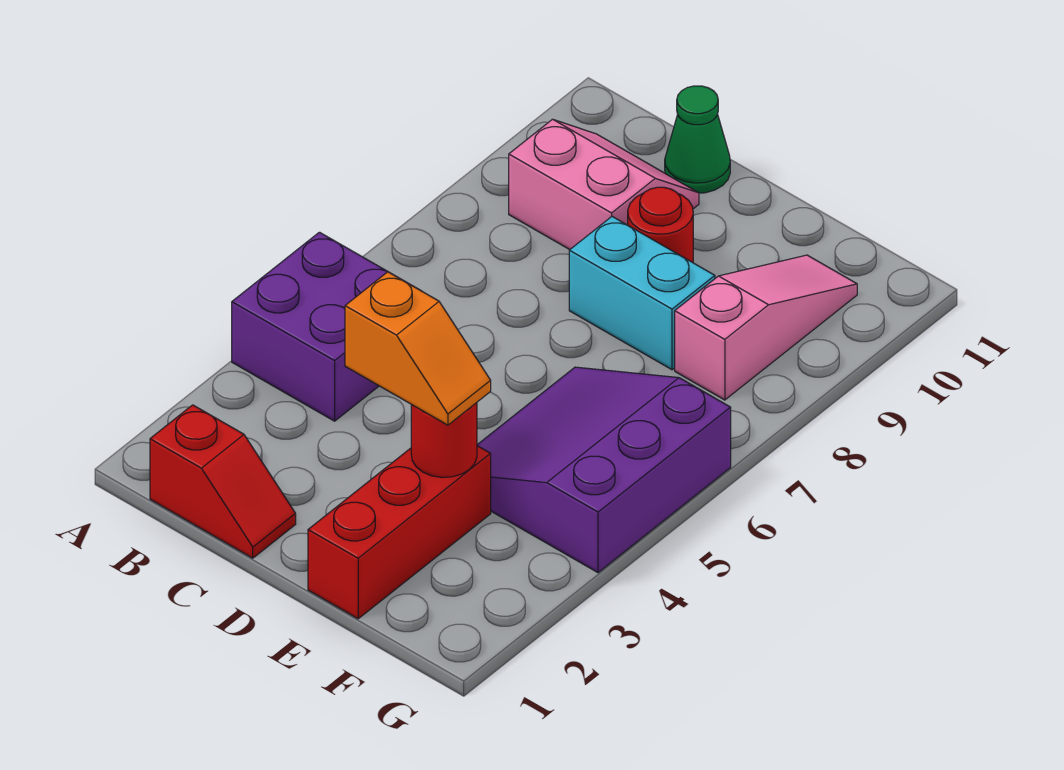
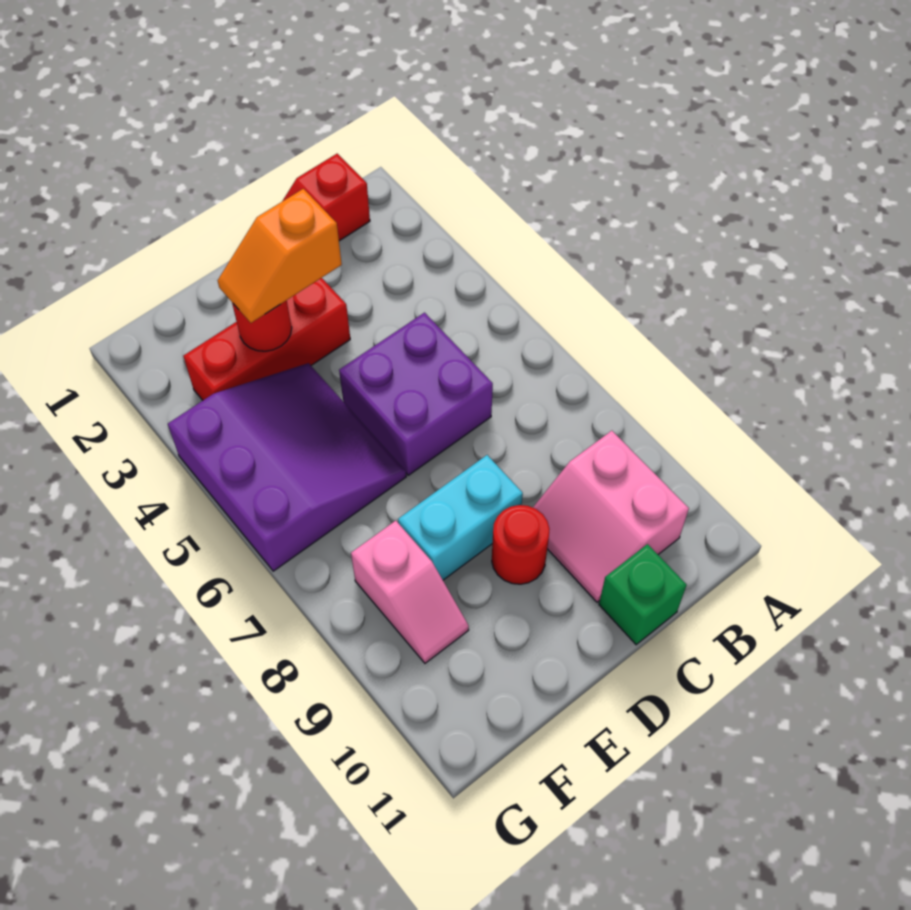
purple brick A4:B5 level 1 -> purple brick C5:D6 level 1
pink slope B9:C10 level 1 top 9 -> pink slope B9:C10 level 1 top B
green cone C11 level 1 -> green brick C11 level 1
red brick E1:E3 level 1 -> red brick D3:F3 level 1
pink slope F8:F10 level 1 top 8 -> pink slope F8:F9 level 1 top 8

